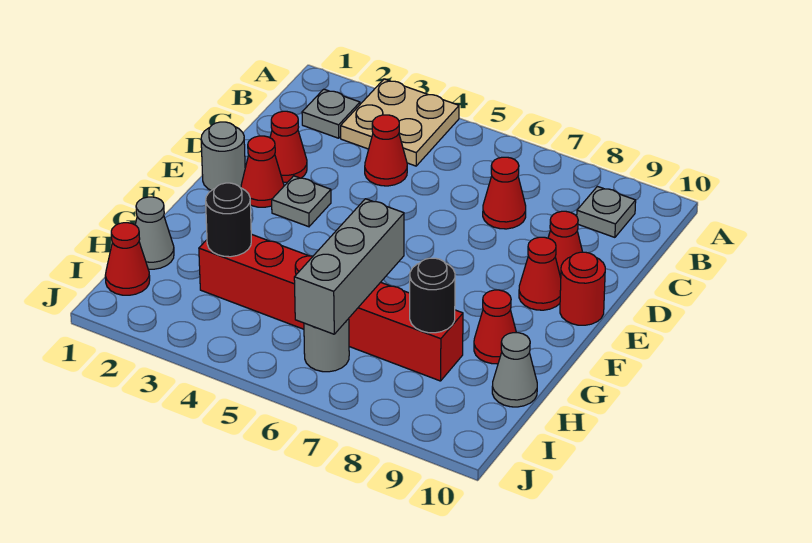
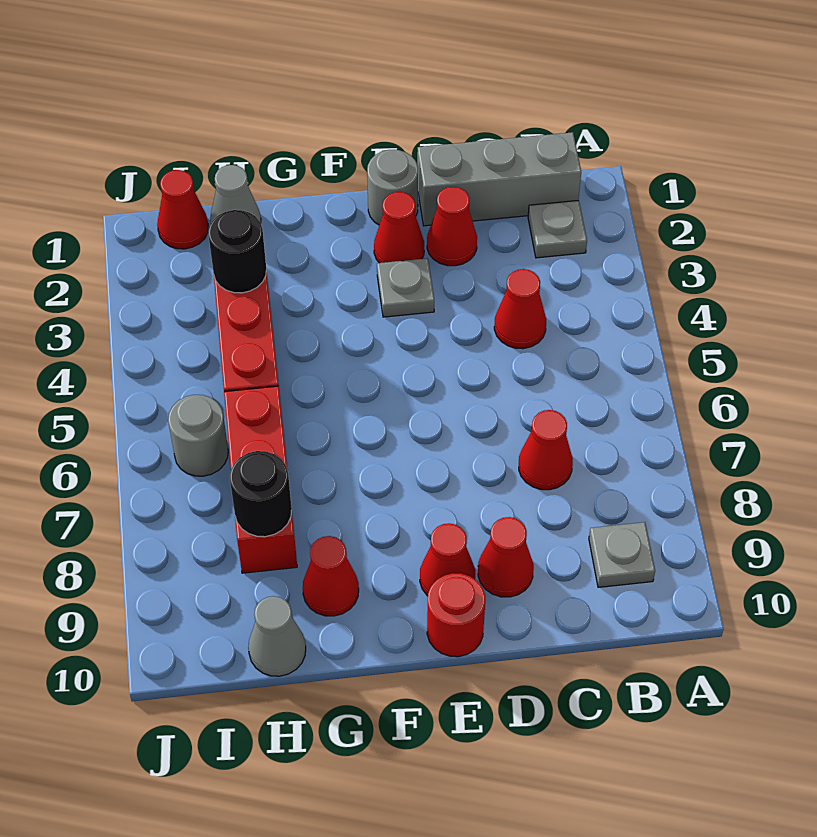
tan plate A3:B4 level 1 -> none
grey brick G6:I6 level 2 -> grey brick B1:D1 level 1

